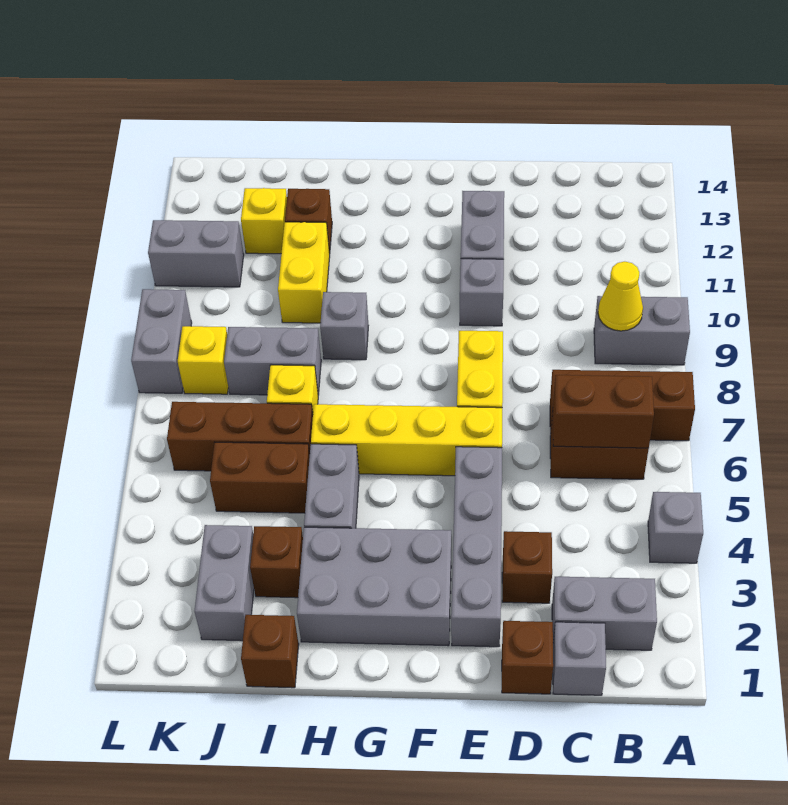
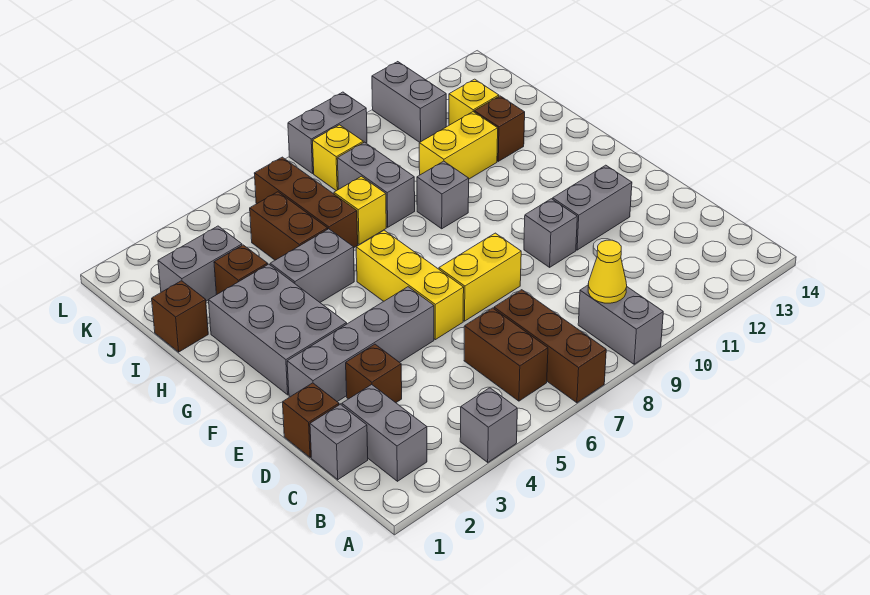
brown brick B6:C6 level 2 -> none
yellow brick E6:H6 level 1 -> yellow brick E6:G6 level 1

